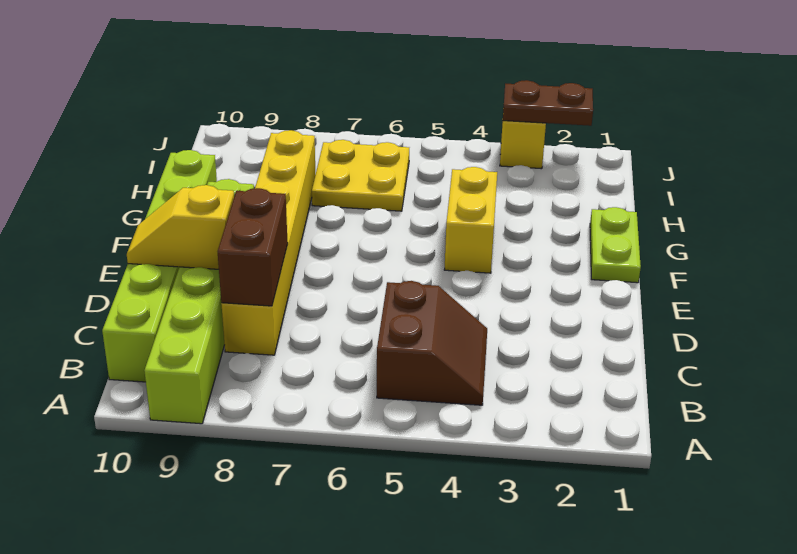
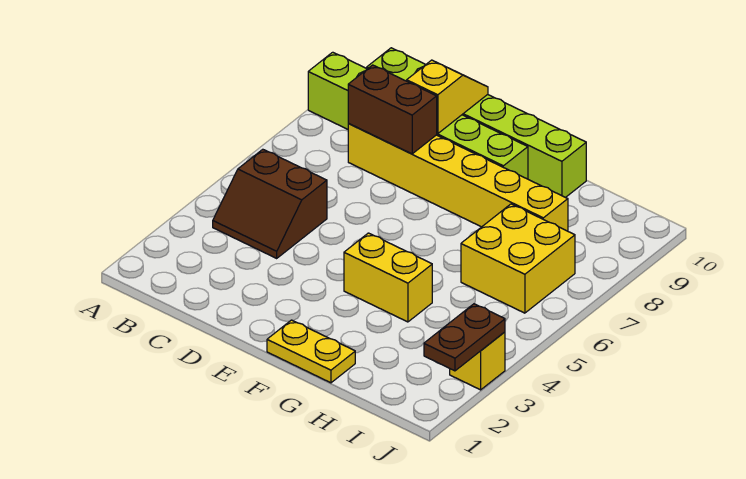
lime plate F1:G1 level 1 -> yellow plate F1:G1 level 1
yellow plate H6:I7 level 1 -> yellow brick H6:I7 level 1

